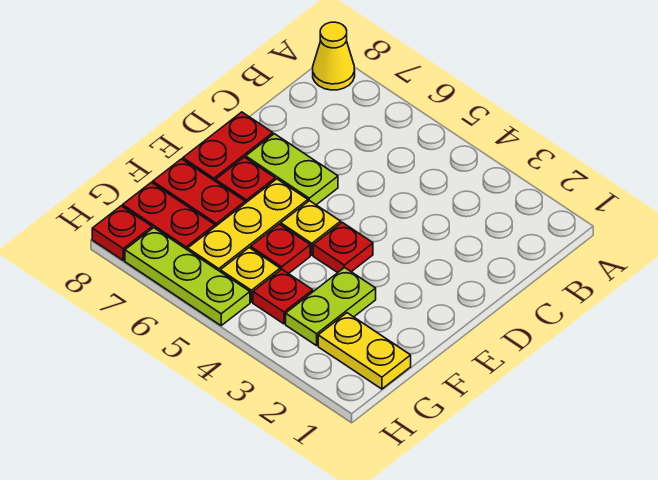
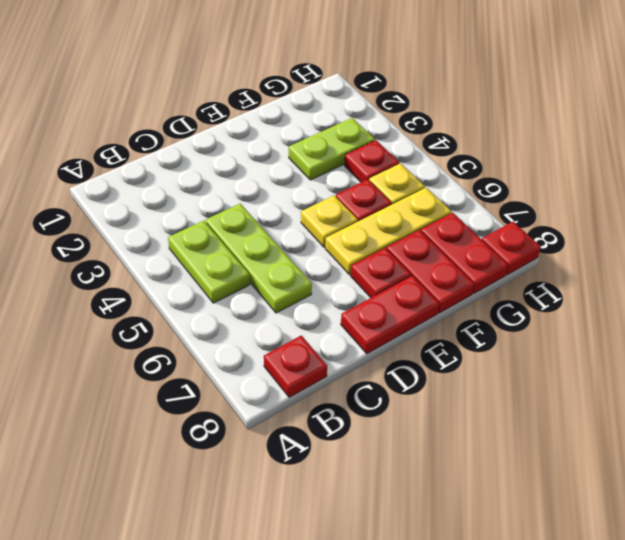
yellow cone A8 level 1 -> none
lime plate D6:D7 level 1 -> lime plate B4:B5 level 1
red plate E4 level 1 -> red plate B8 level 1
yellow plate G1:G2 level 1 -> none
lime plate H5:H7 level 1 -> lime plate C4:C6 level 1

